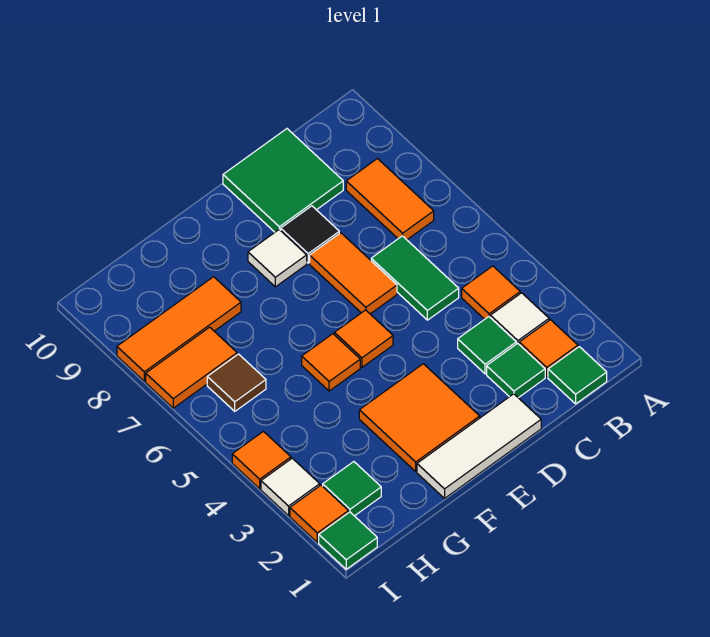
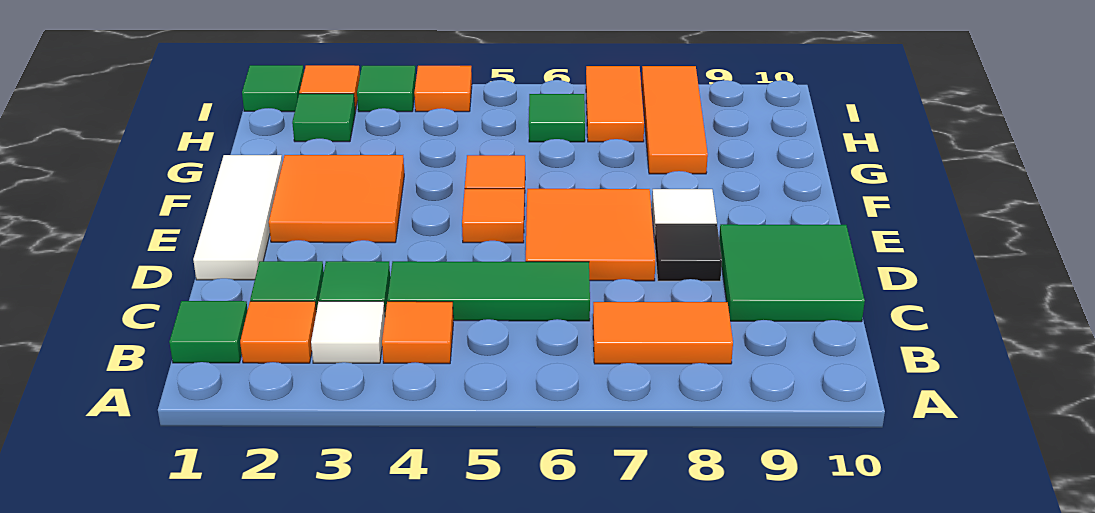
green tile C5:C6 level 1 -> green tile C4:C6 level 1
orange tile D6:D7 level 1 -> orange tile D6:E7 level 1
brown tile H6 level 1 -> green tile H6 level 1
white tile I3 level 1 -> green tile I3 level 1

